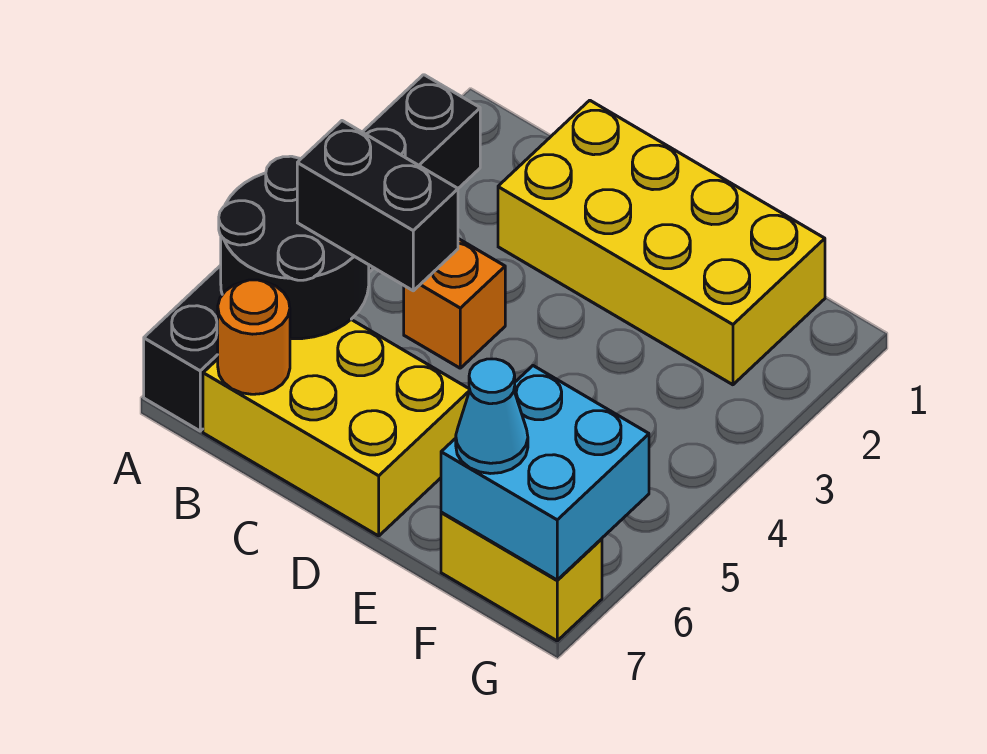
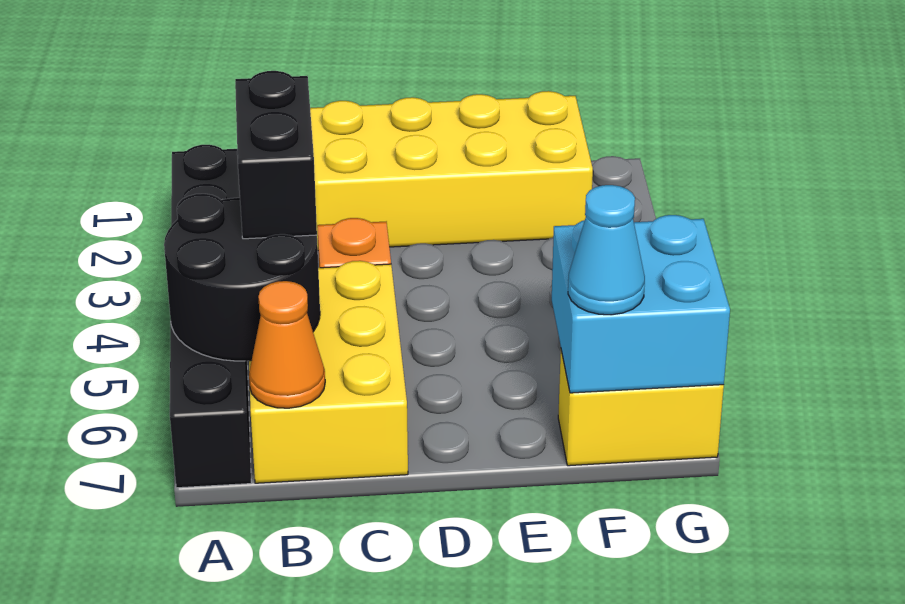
black brick B5:C5 level 3 -> black brick B4:B5 level 3
yellow brick B6:D7 level 1 -> yellow brick B5:C7 level 1
orange round brick B7 level 2 -> orange cone B7 level 2

